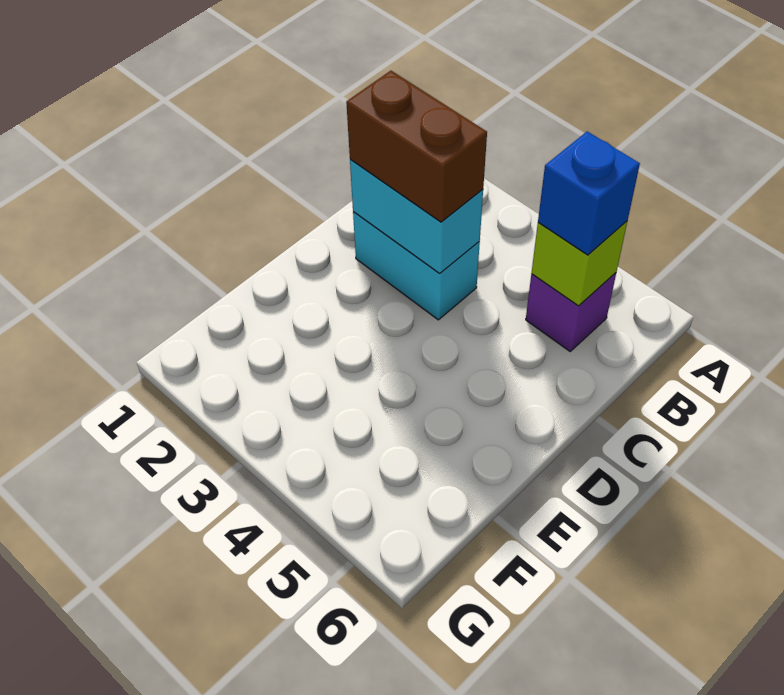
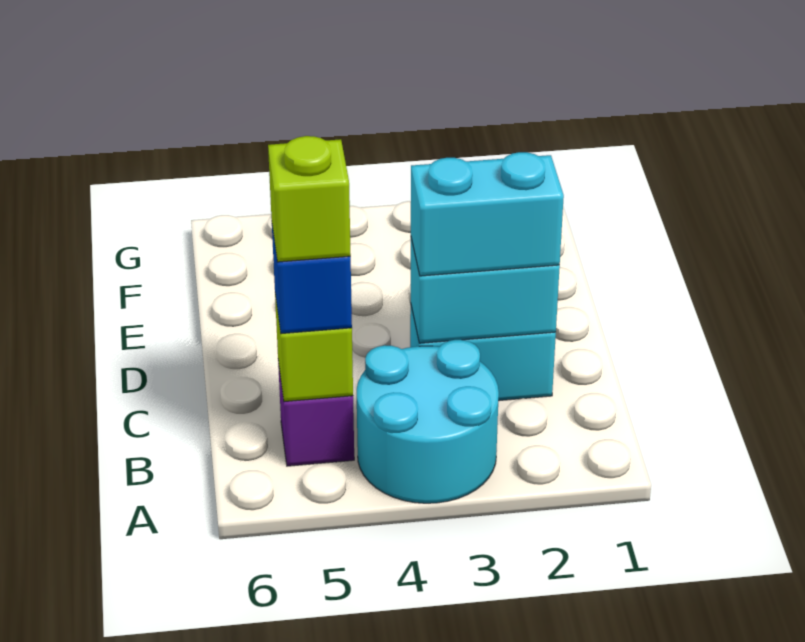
none -> cyan round brick A3:B4 level 1
none -> lime brick B5 level 4
brown brick C2:C3 level 3 -> cyan brick C2:C3 level 3

